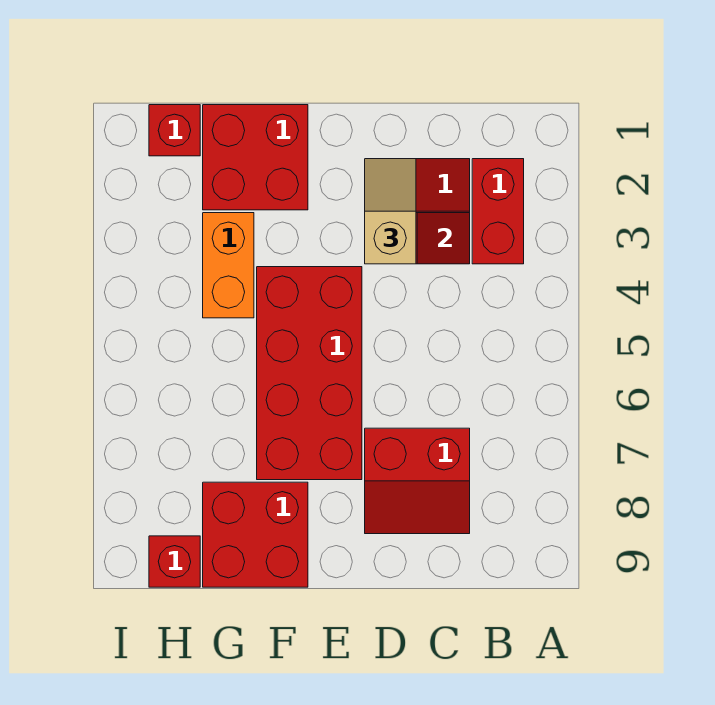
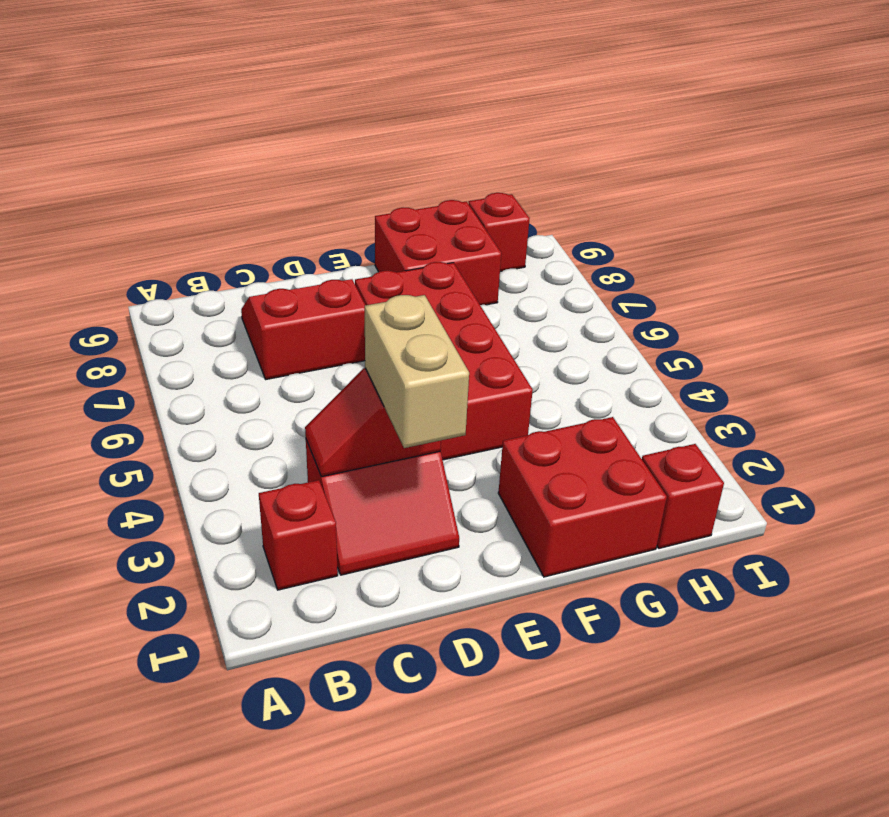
red brick B2:B3 level 1 -> red brick B2 level 1
tan slope D2:D3 level 3 top 3 -> tan brick D2:D3 level 3
orange brick G3:G4 level 1 -> none

